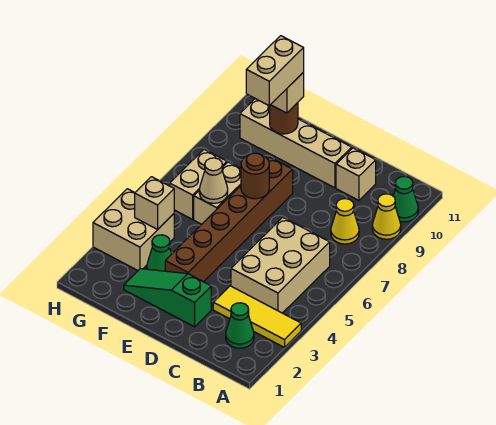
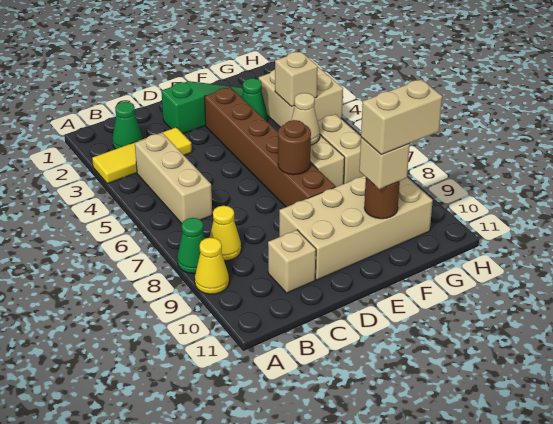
green cone A10 level 1 -> green cone A8 level 1
tan brick B4:C6 level 1 -> tan brick B4:B6 level 1
tan brick D10:G10 level 1 -> tan brick D9:G10 level 1
tan brick F9:F10 level 4 -> tan brick F10:G10 level 4

